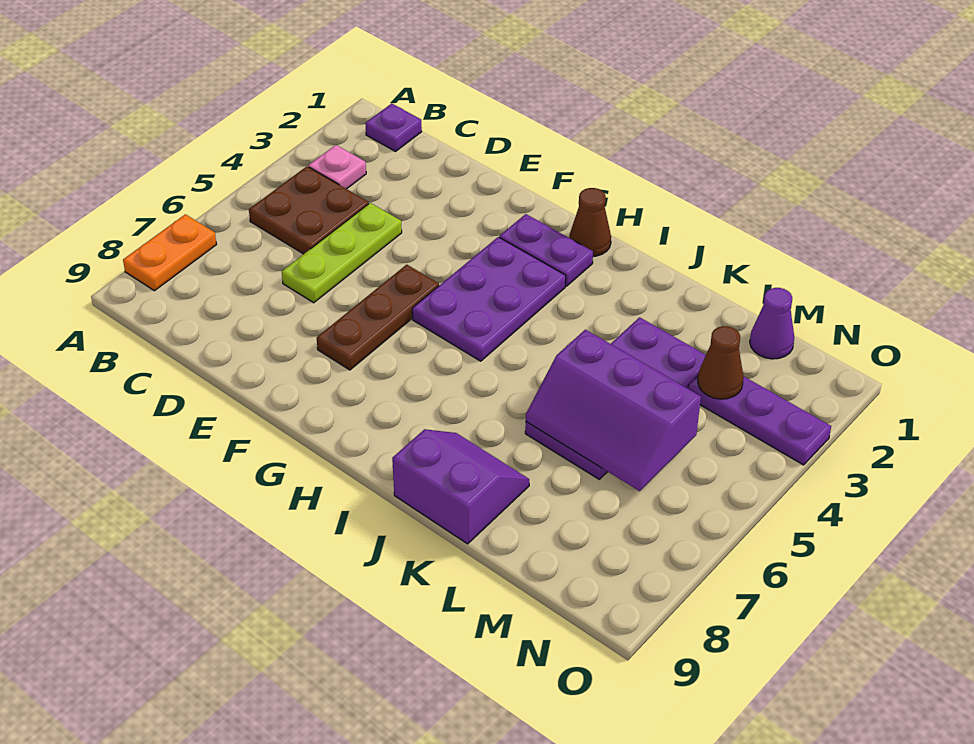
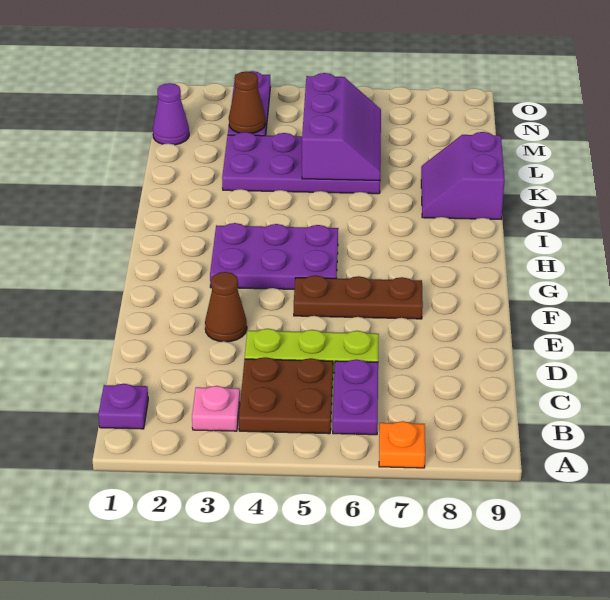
orange plate A7:A8 level 1 -> orange plate A7 level 1
purple plate G2:H2 level 1 -> purple plate B6:C6 level 1
brown cone H1 level 1 -> brown cone E3 level 1

